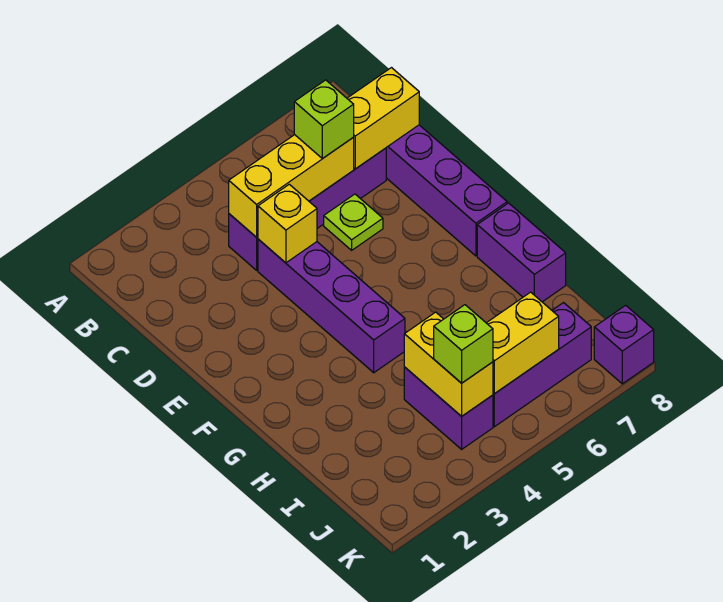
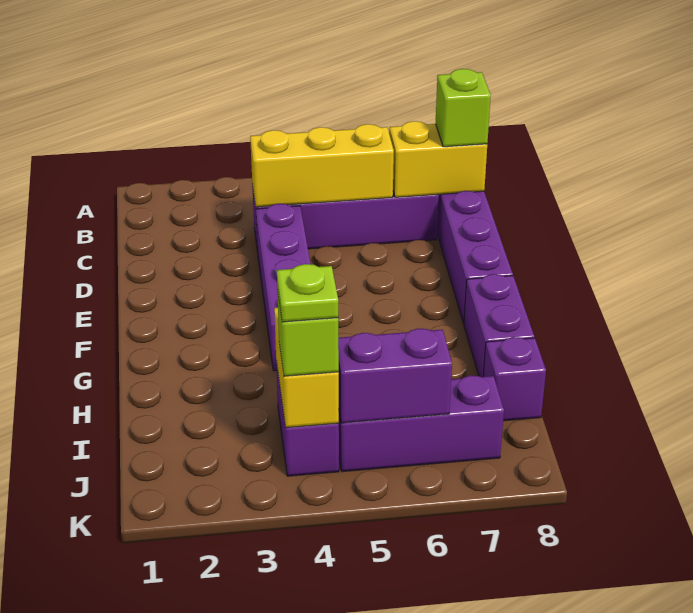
lime brick C6 level 3 -> lime brick C8 level 3
yellow brick D4 level 2 -> none
lime plate D6 level 1 -> lime plate J4 level 4
yellow brick J5:J6 level 2 -> purple brick J5:J6 level 2
purple brick K8 level 1 -> purple brick I8 level 1

